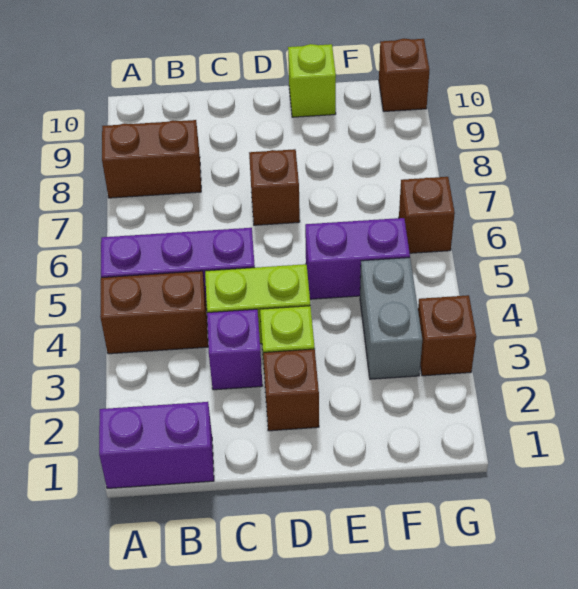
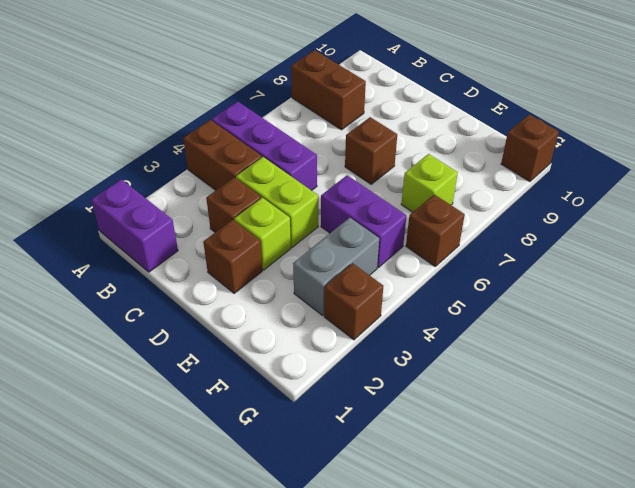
purple brick C3 level 1 -> brown brick C3 level 1
lime brick E10 level 1 -> lime brick F7 level 1

